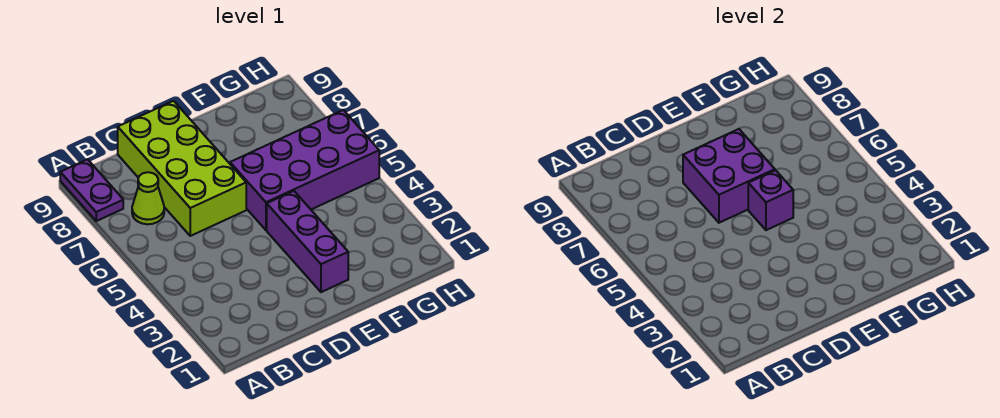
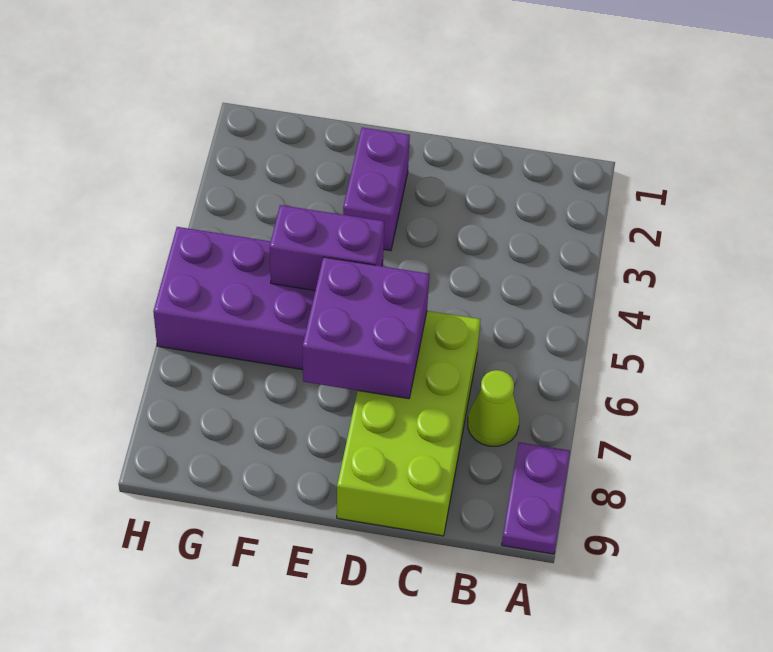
purple brick E2:E4 level 1 -> purple brick E2:E3 level 1
purple brick E5 level 2 -> purple brick E5:F5 level 2

